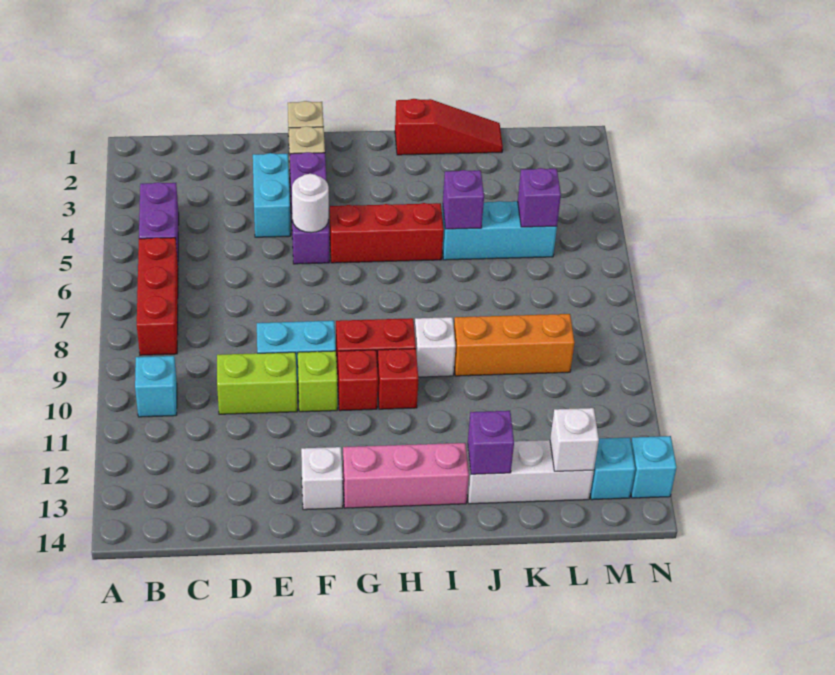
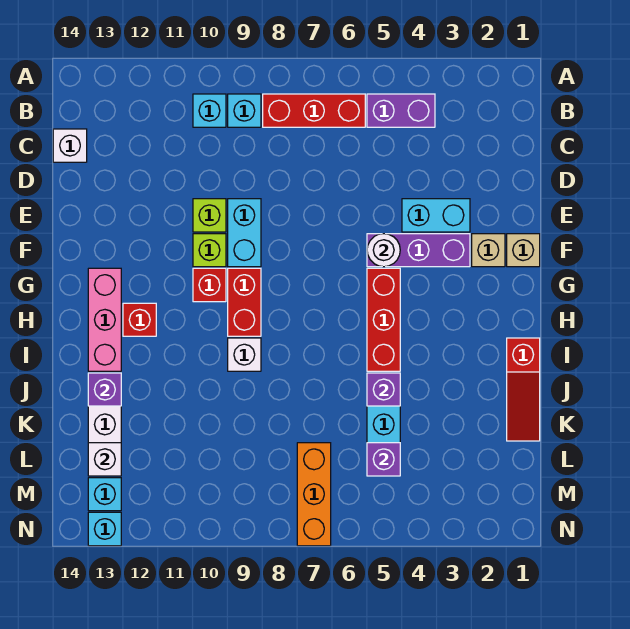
none -> cyan brick B9 level 1
lime brick D10:E10 level 1 -> lime brick E10 level 1
white brick F13 level 1 -> white brick C14 level 1
red brick H10 level 1 -> red brick H12 level 1
orange brick J9:L9 level 1 -> orange brick L7:N7 level 1

